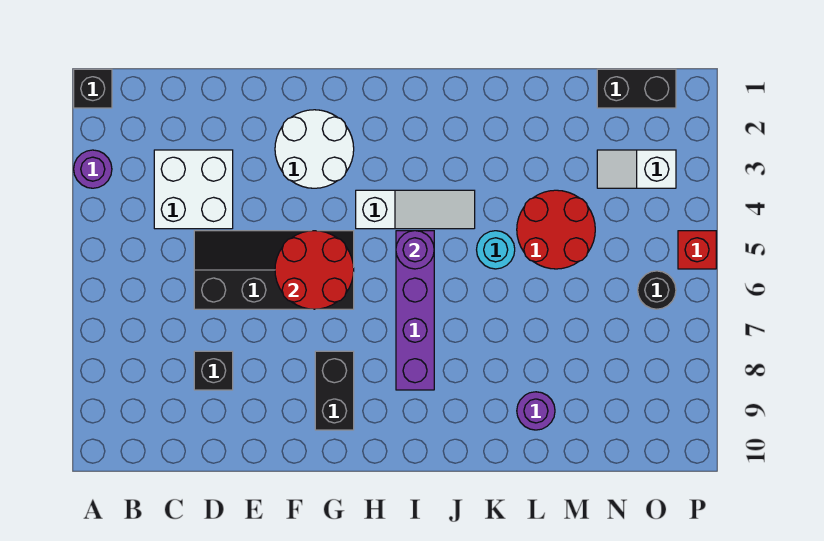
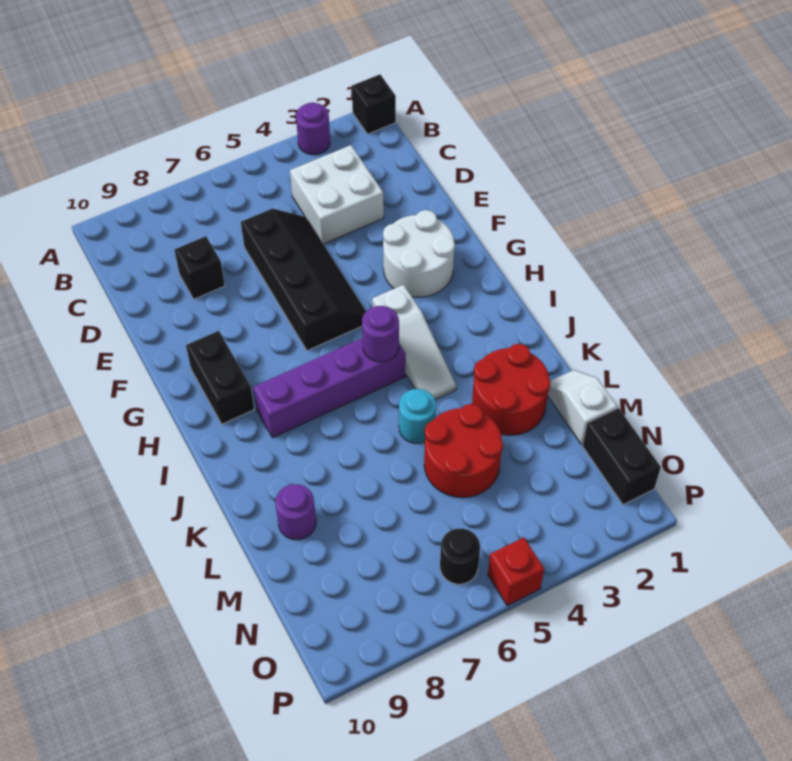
red round brick F5:G6 level 2 -> red round brick K2:L3 level 1
black brick G8:G9 level 1 -> black brick G9:H9 level 1
white slope N3:O3 level 1 top O -> white slope L1:M1 level 1 top M

